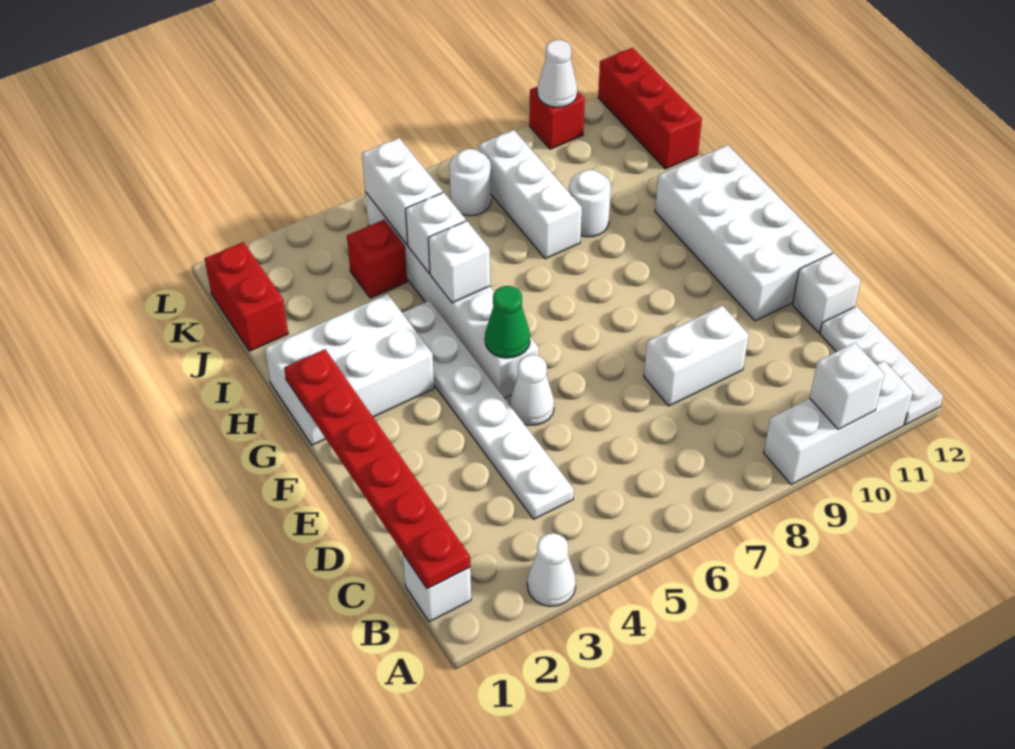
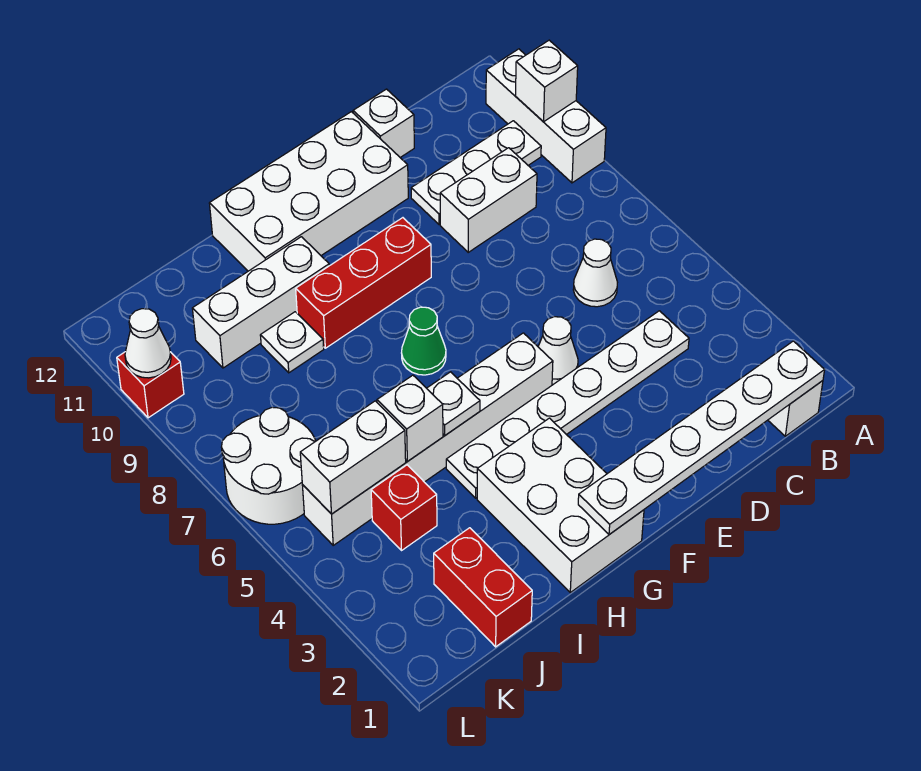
white cone A3 level 1 -> white cone C6 level 1
white plate A12:C12 level 1 -> white plate B10:D10 level 1
red plate B1:G1 level 2 -> white plate B1:G1 level 2
white brick D8:D9 level 1 -> white brick C9:D9 level 1
green cone F5 level 2 -> green cone G7 level 1
white brick H5 level 2 -> white plate H5 level 2
white brick I8:K8 level 1 -> white brick H10:J10 level 1
white round brick I9 level 1 -> white plate I9 level 1
red brick J1:K1 level 1 -> red brick J1:J2 level 1
red brick J12:L12 level 1 -> red brick F9:H9 level 1
white round brick K7 level 1 -> white round brick K6:L7 level 1

